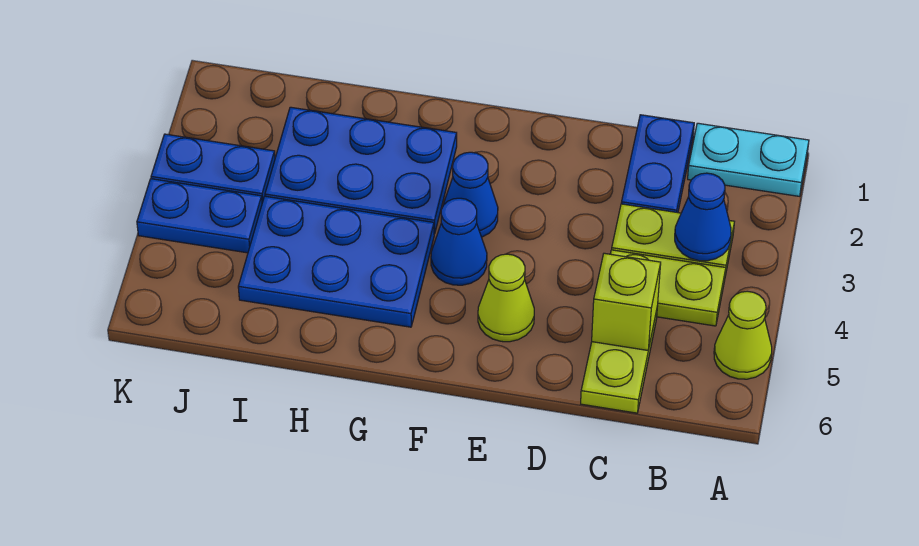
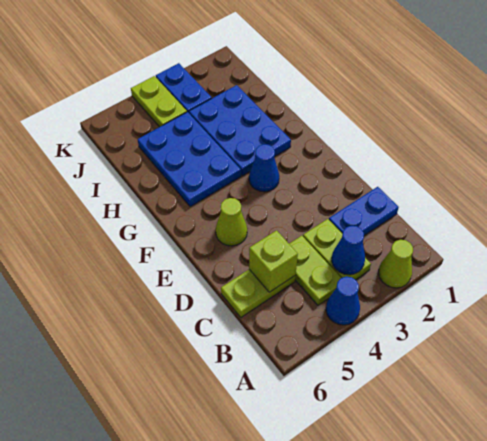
cyan plate A1:B1 level 1 -> none
lime cone A5 level 1 -> lime cone A2 level 1
blue cone F4 level 1 -> blue cone A4 level 1
blue plate J4:K4 level 1 -> lime plate J4:K4 level 1

